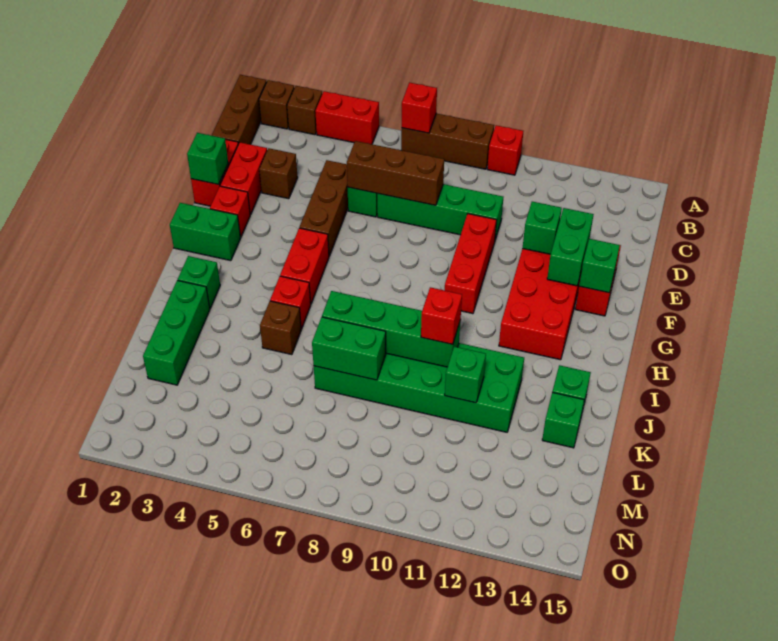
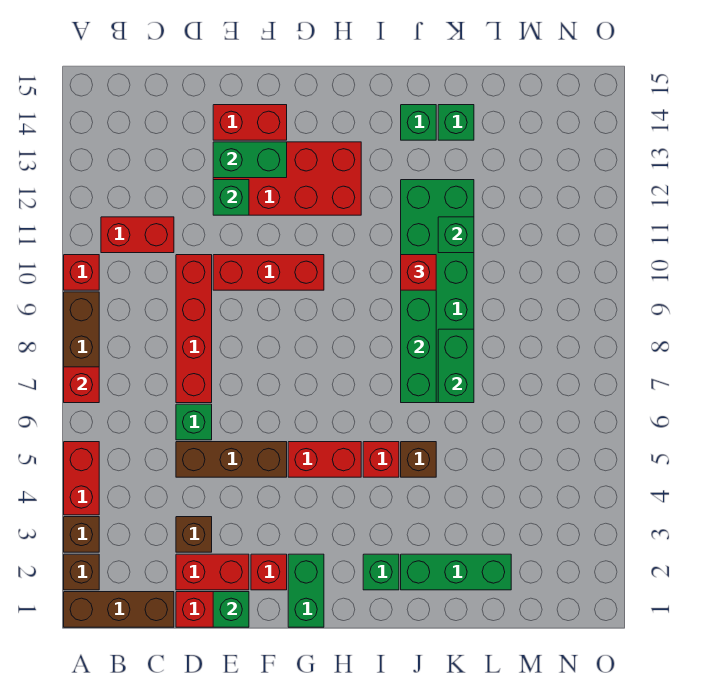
none -> red brick B11:C11 level 1
brown brick D6:D8 level 2 -> none
green brick D7:D10 level 1 -> red brick D7:D10 level 1
green brick F14 level 2 -> none

